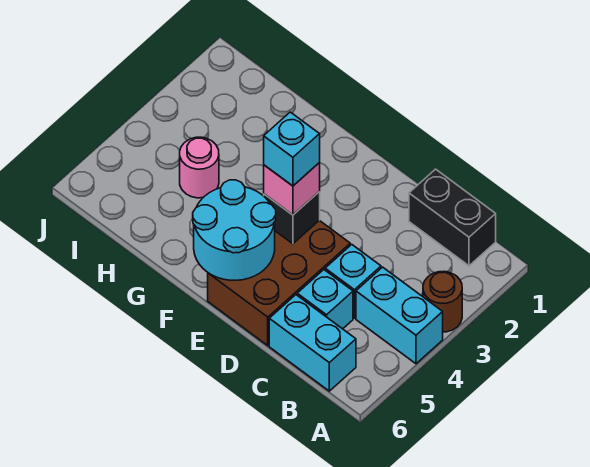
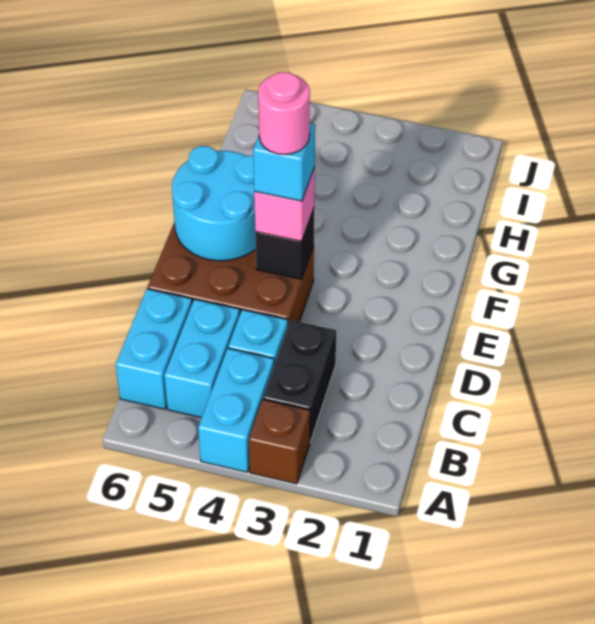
brown round brick A3 level 1 -> brown brick A3 level 1
black brick B1:C1 level 1 -> black brick B3:C3 level 1
cyan brick C5 level 1 -> cyan brick B5:C5 level 1
pink round brick H4 level 1 -> pink round brick E4 level 5

